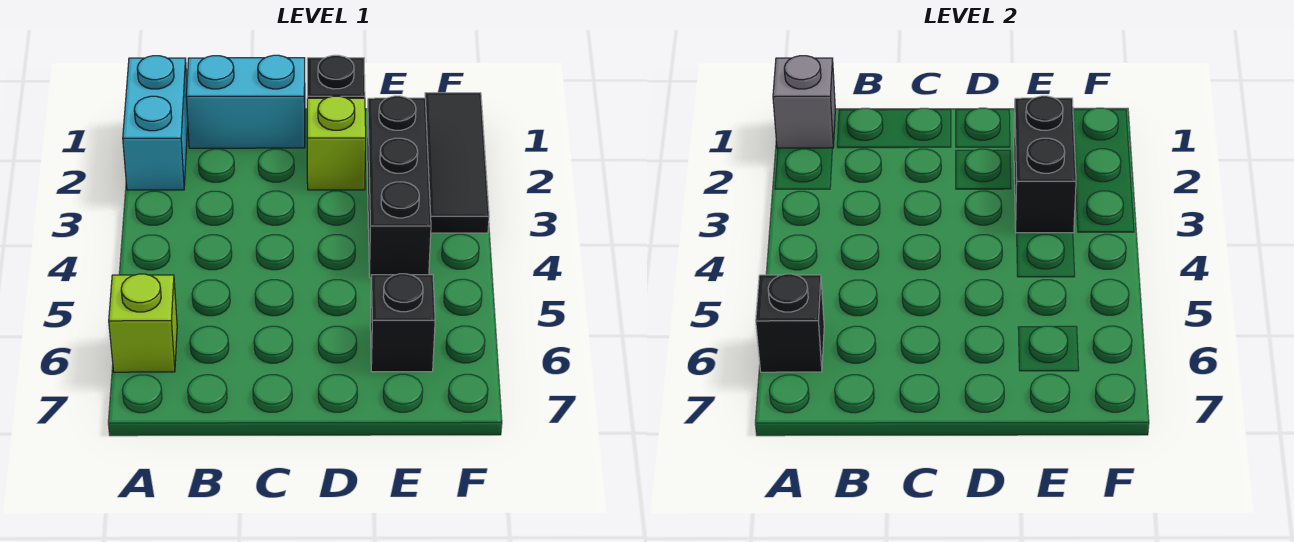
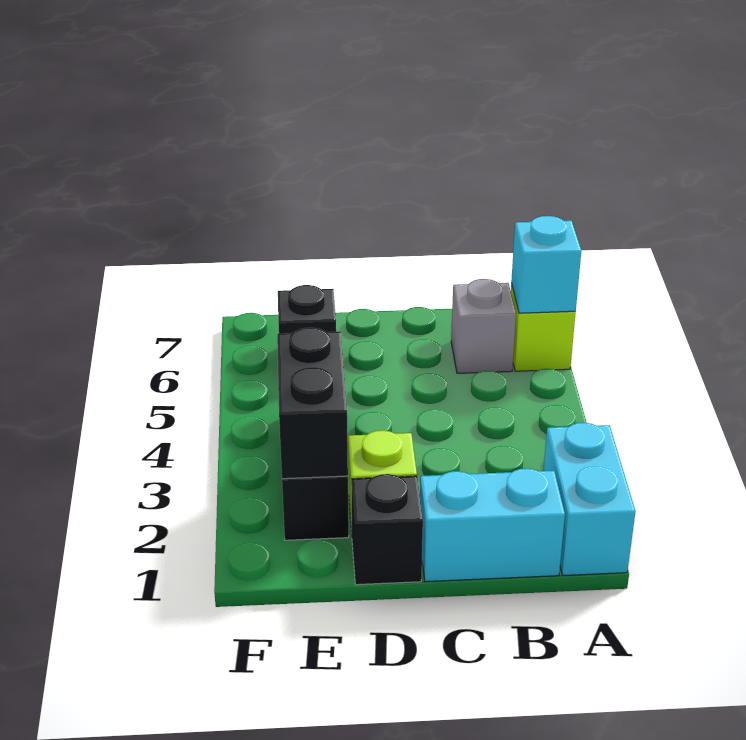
grey brick A1 level 2 -> grey brick B6 level 1
black brick A6 level 2 -> cyan brick A6 level 2
black tile F1:F3 level 1 -> none

